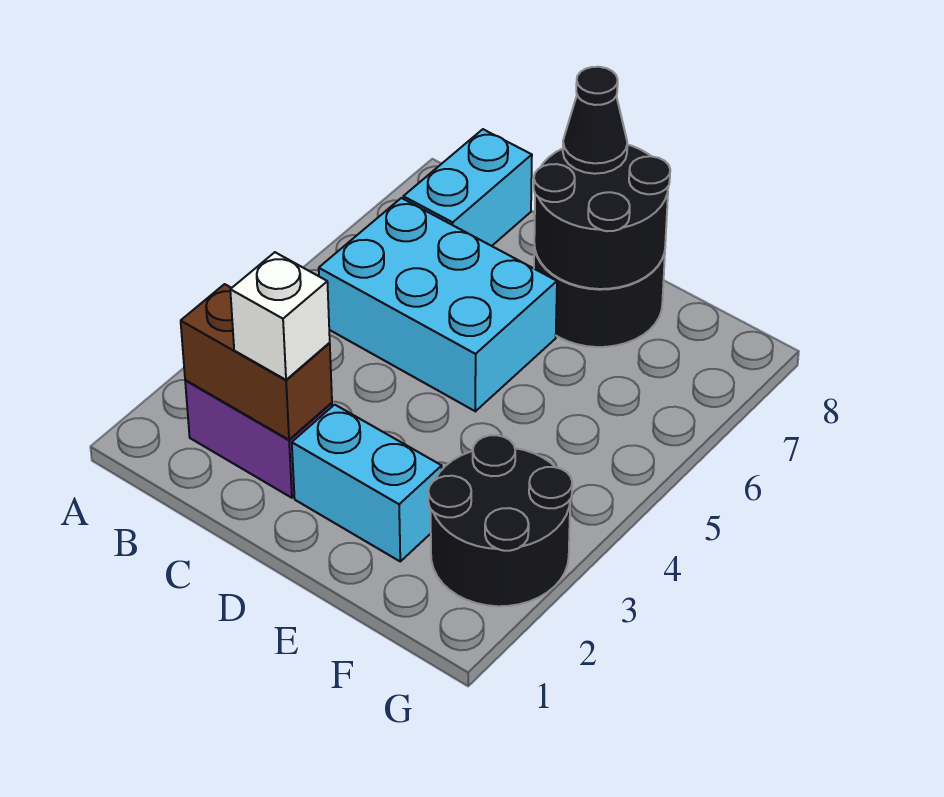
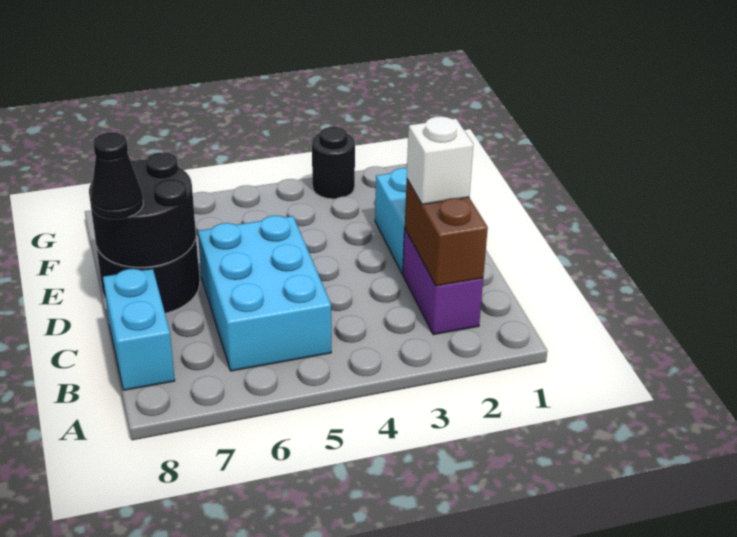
cyan brick B7:B8 level 1 -> cyan brick B8:C8 level 1
black round brick F2:G3 level 1 -> black round brick G3 level 1

